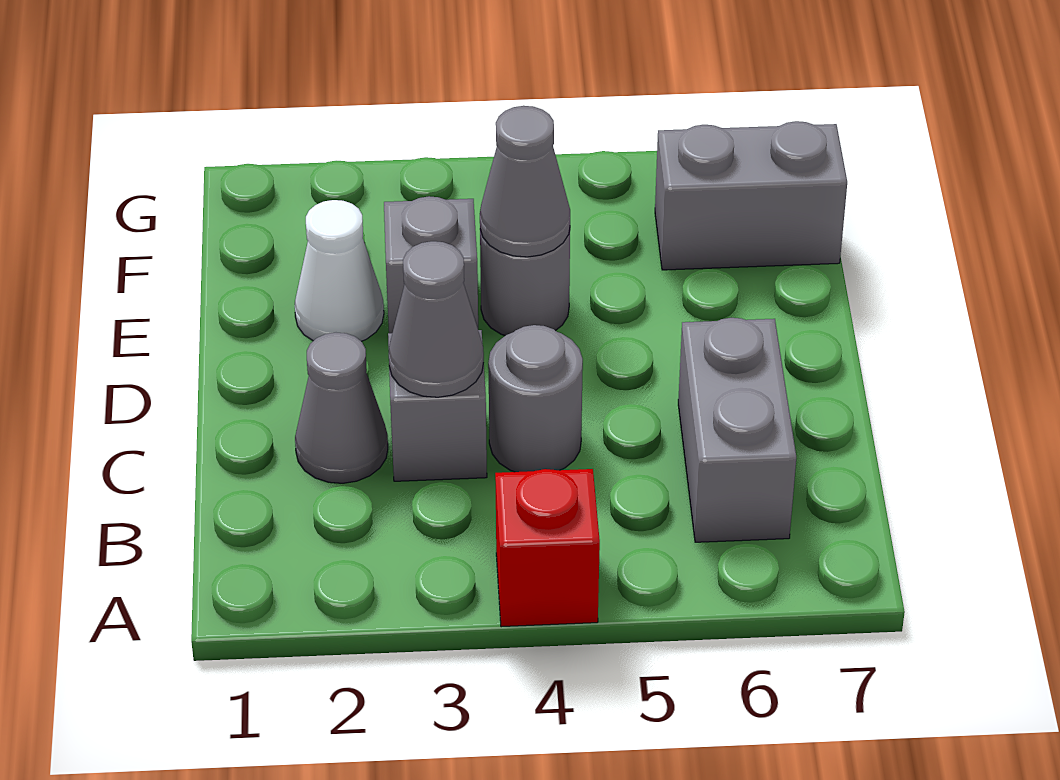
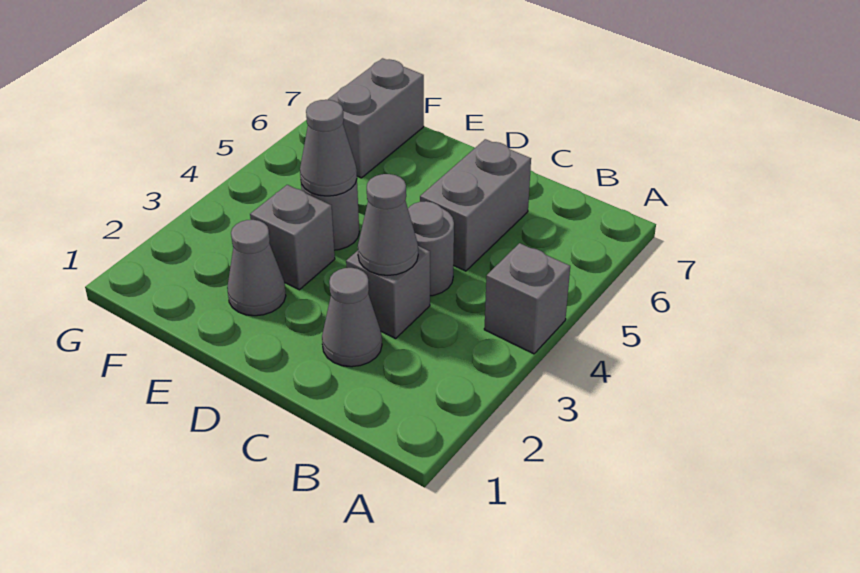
red brick A4 level 1 -> grey brick A4 level 1
grey brick B6:C6 level 1 -> grey brick C5:C6 level 1
white cone E2 level 1 -> grey cone E2 level 1

